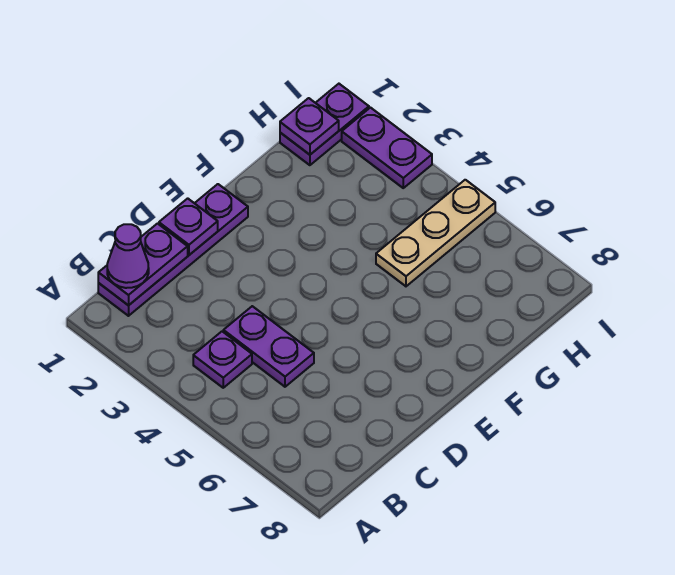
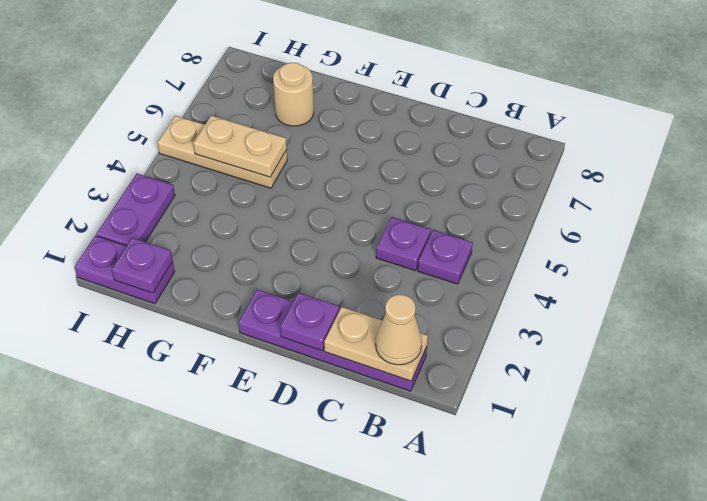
purple plate B1:C1 level 2 -> tan plate B1:C1 level 2
purple cone B1 level 3 -> tan cone B1 level 3
purple plate C4:C5 level 1 -> purple plate C4 level 1
none -> tan plate G5:H5 level 2
none -> tan round brick G7 level 1

